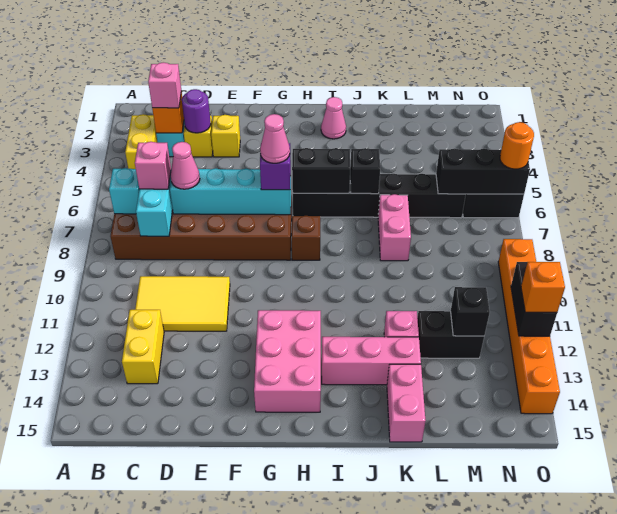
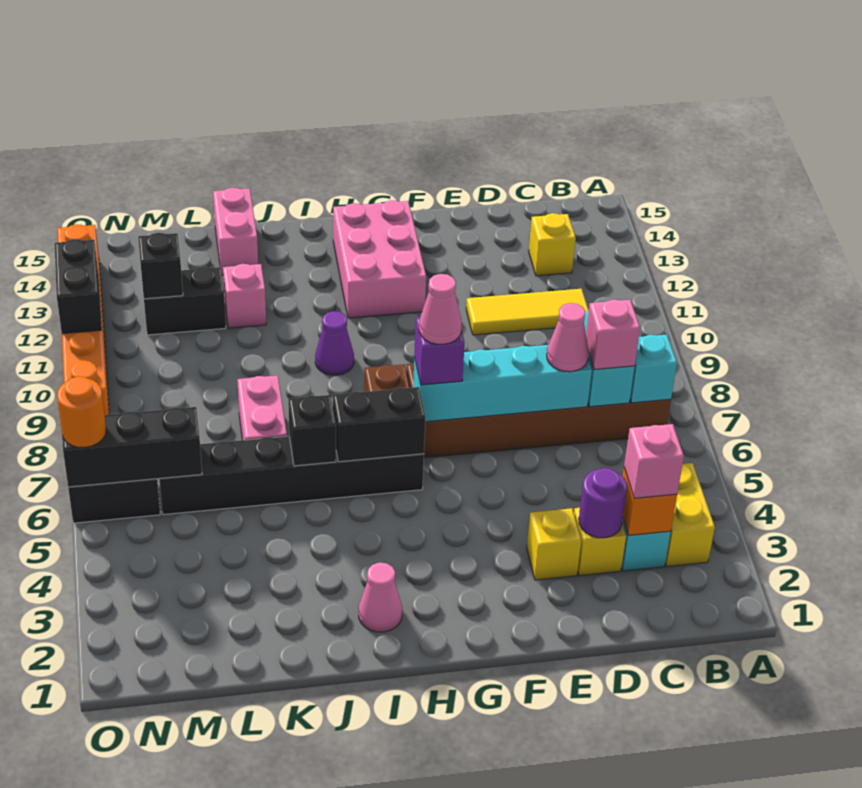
yellow tile C10:E11 level 1 -> yellow tile C11:E11 level 1
yellow brick C12:C13 level 1 -> yellow brick C13 level 1
none -> purple cone I10 level 1
pink brick I13:K13 level 1 -> none
orange brick O12 level 3 -> none

